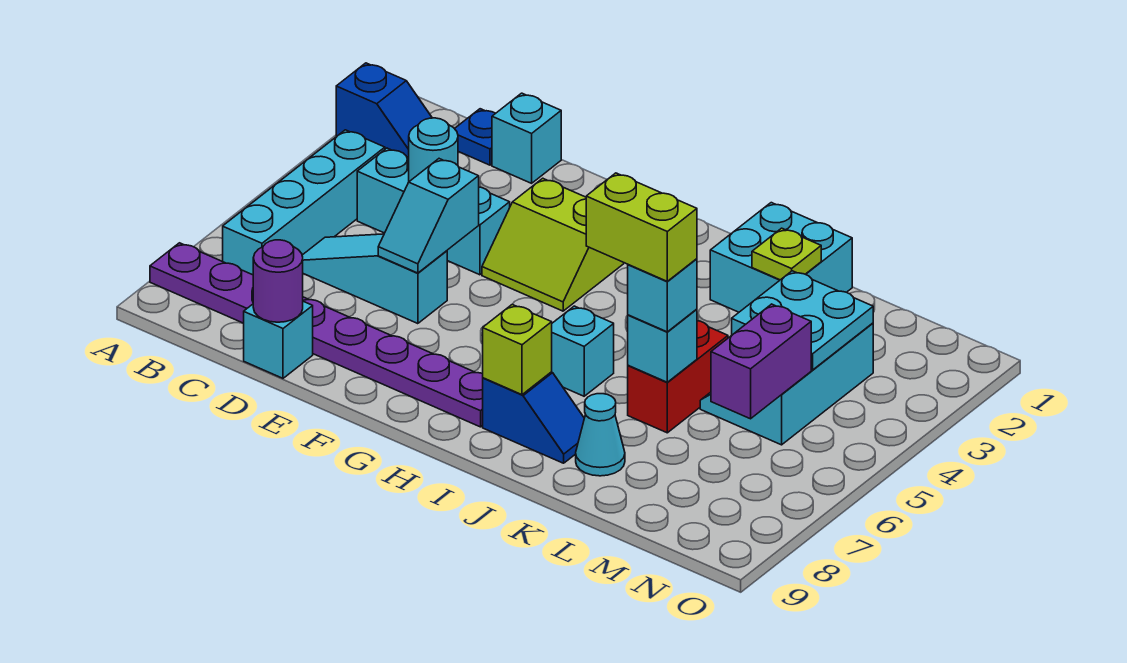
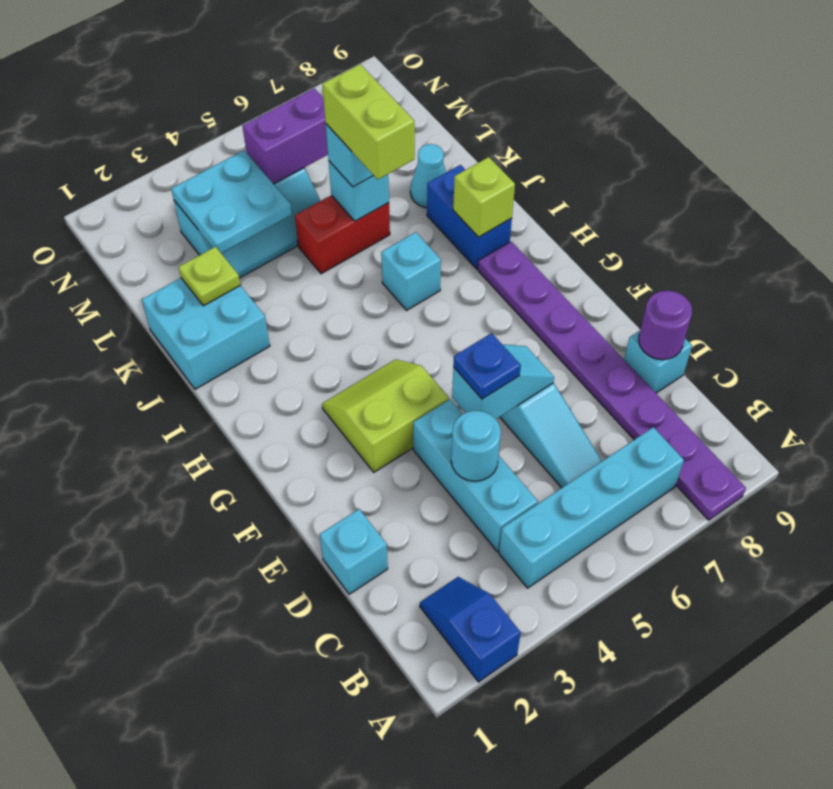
blue plate C1 level 1 -> blue plate E5 level 3
lime slope F3:G4 level 1 top 3 -> lime slope F3:G4 level 1 top F
blue slope I8:J8 level 1 top I -> blue brick I8:J8 level 1

